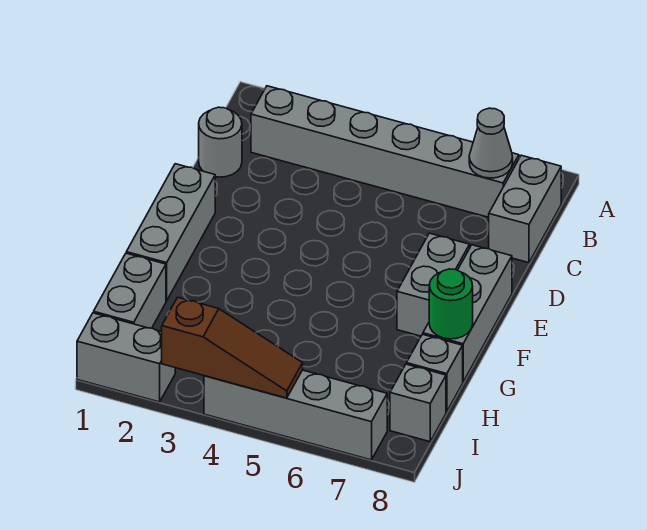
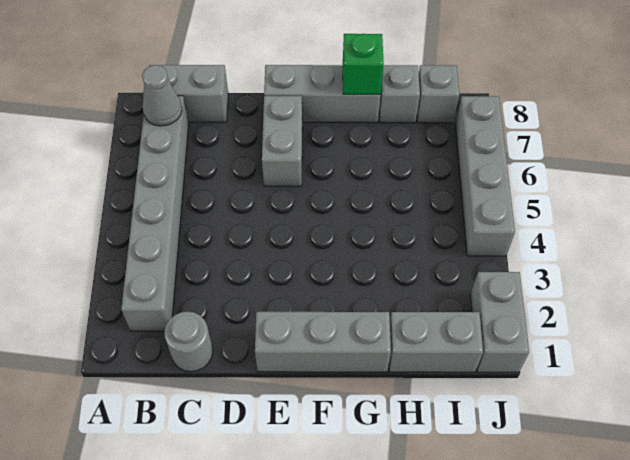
grey brick E7:F7 level 1 -> grey brick E6:E7 level 1
green round brick G8 level 2 -> green brick G8 level 2
brown slope J3:J5 level 2 top 3 -> none

